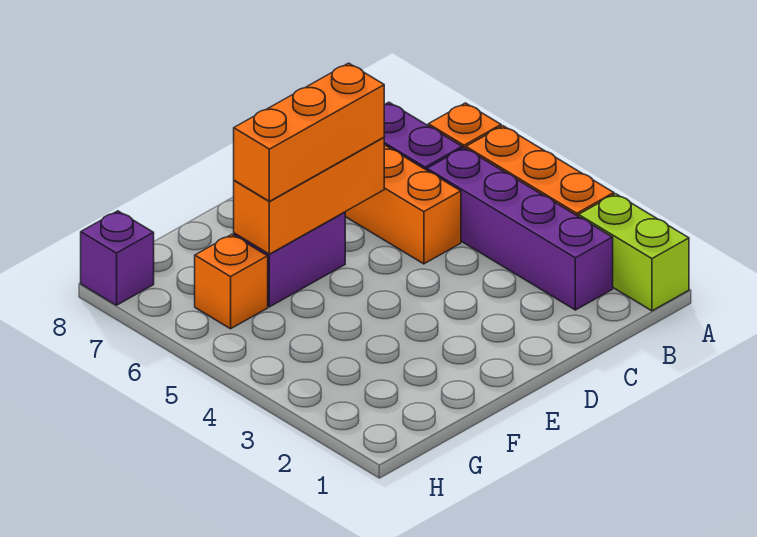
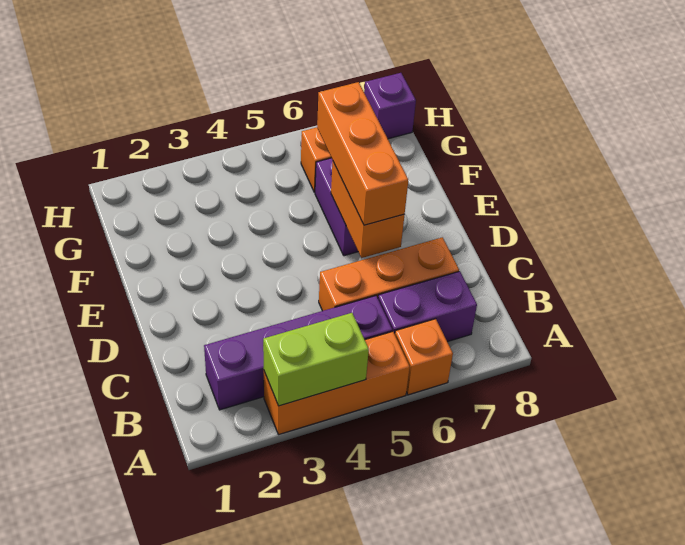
lime brick A1:A2 level 1 -> lime brick A3:A4 level 2
orange brick D6:F6 level 2 -> orange brick D6:E6 level 2

